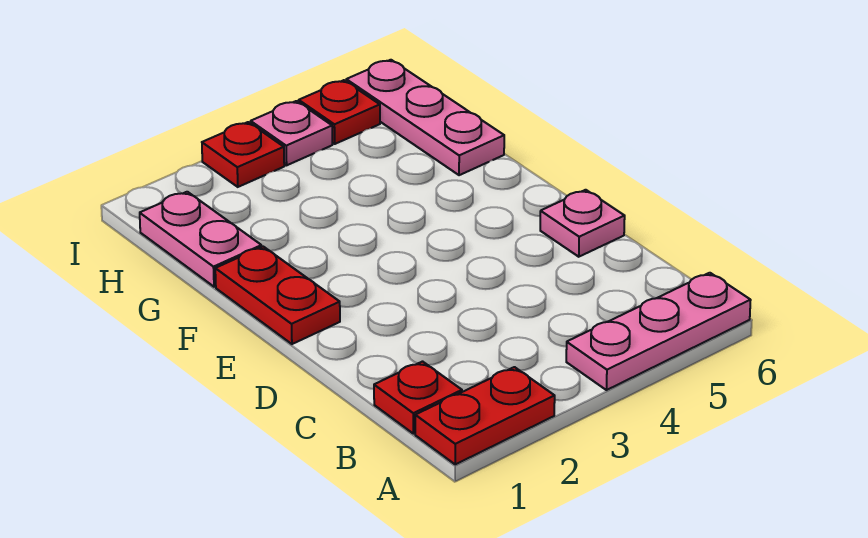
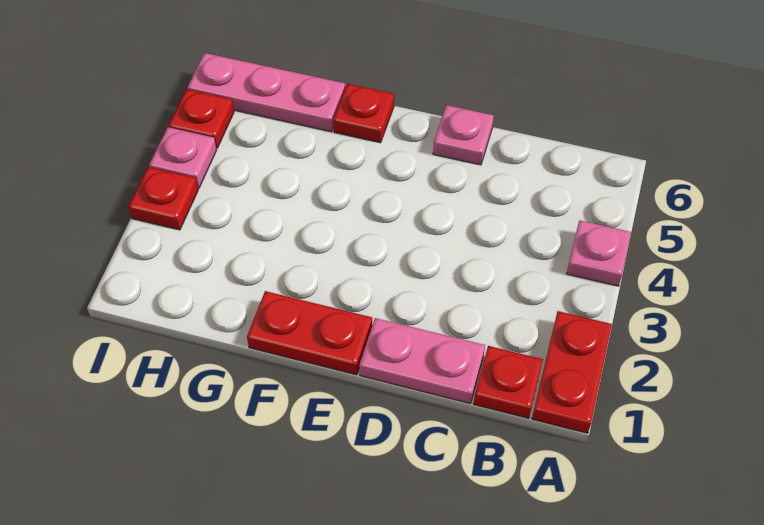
pink plate A4:A6 level 1 -> pink plate A4 level 1
none -> red plate F6 level 1
pink plate G1:H1 level 1 -> pink plate C1:D1 level 1

